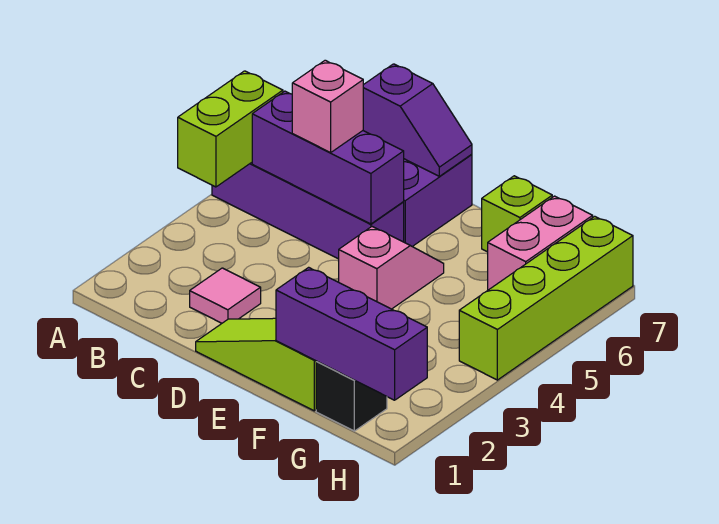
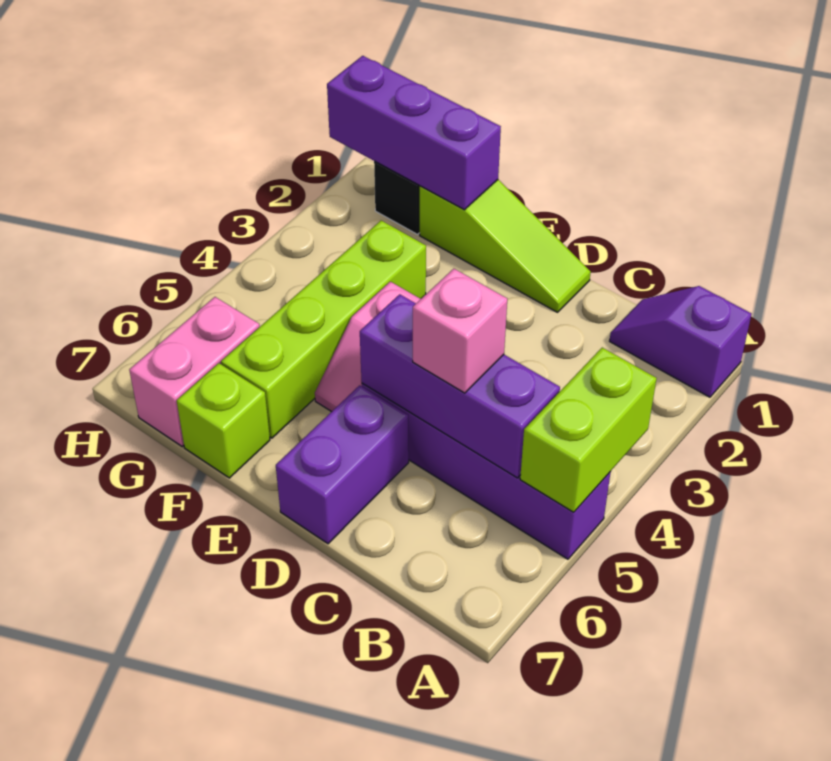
pink tile C2 level 1 -> none
purple slope C7:D7 level 2 top C -> purple slope A1:B1 level 1 top A
lime brick H4:H7 level 1 -> lime brick F3:F6 level 1

